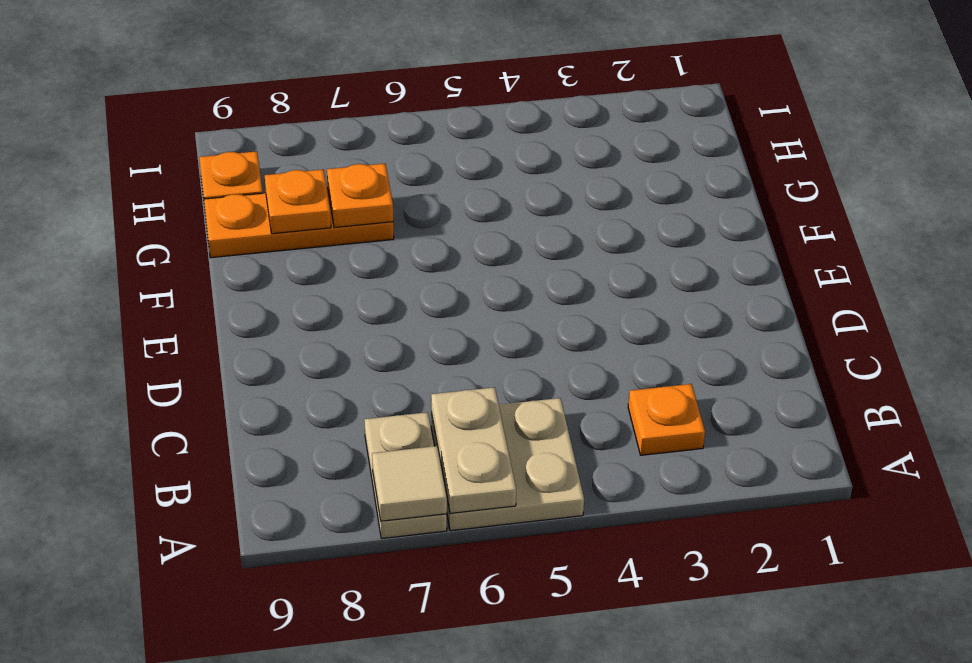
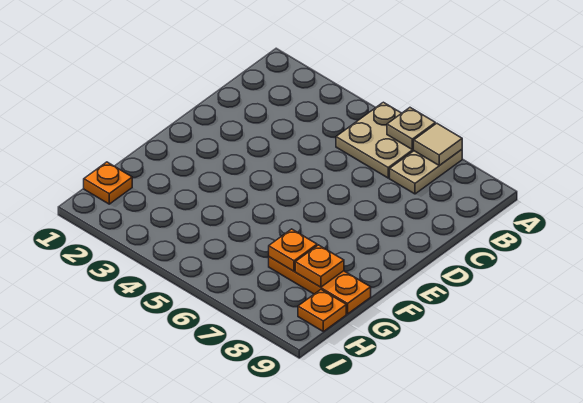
tan plate A6:B6 level 2 -> tan plate A6 level 2
orange plate B3 level 1 -> orange plate H1 level 1

